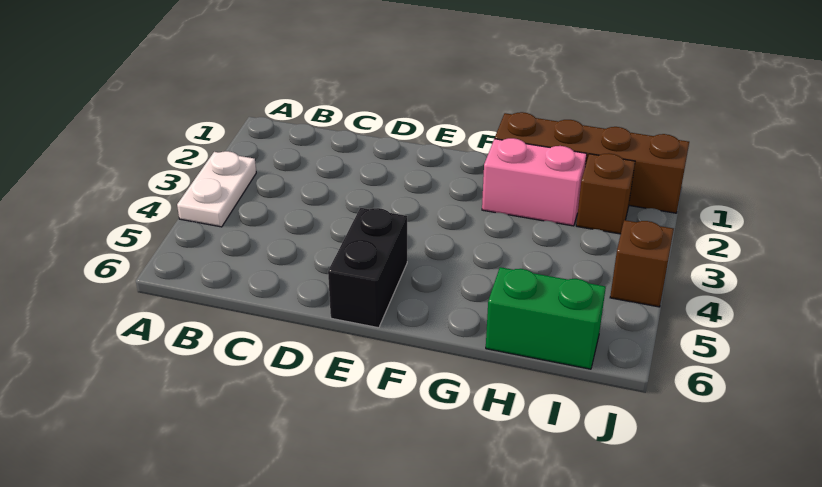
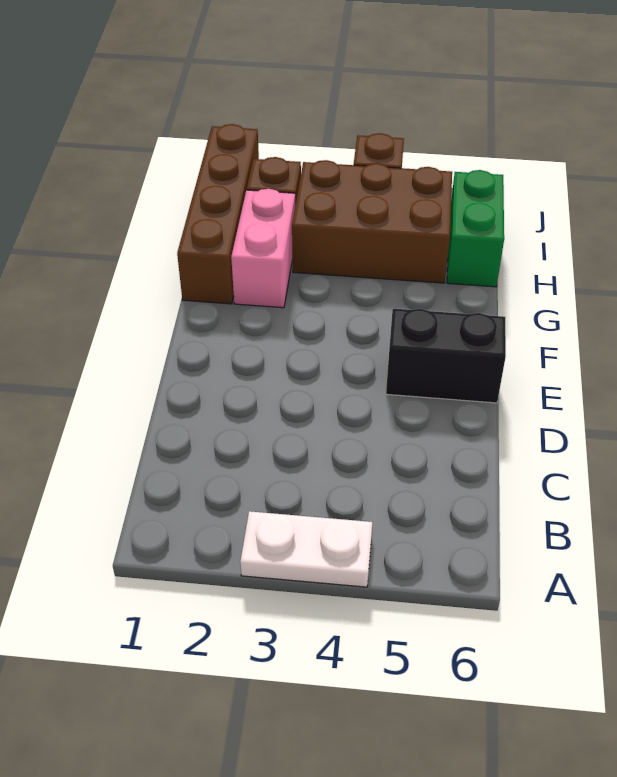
none -> brown brick H3:I5 level 1

